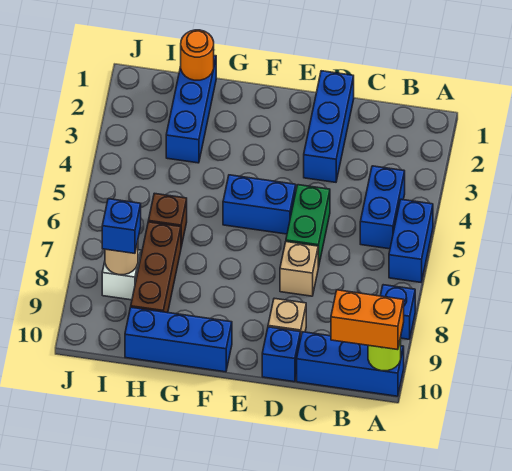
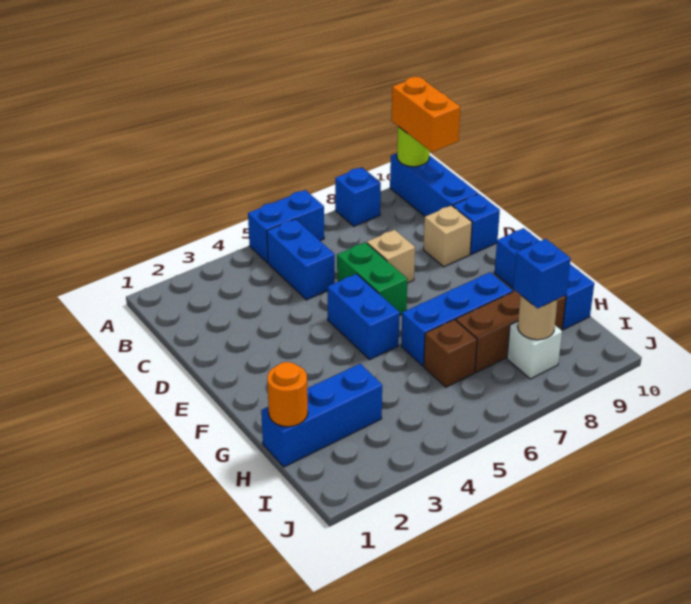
blue brick B4:B5 level 1 -> blue brick B5:C5 level 1
blue brick D1:D3 level 1 -> blue brick G6:G8 level 1
green brick D5:D6 level 1 -> green brick D6:E6 level 1

